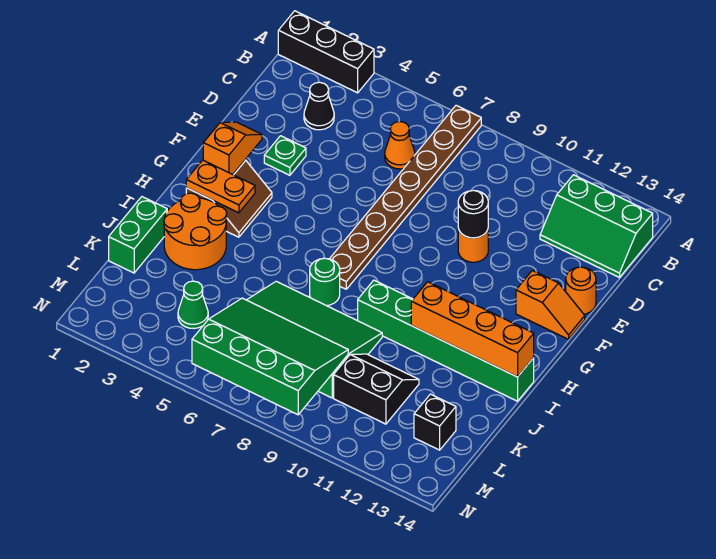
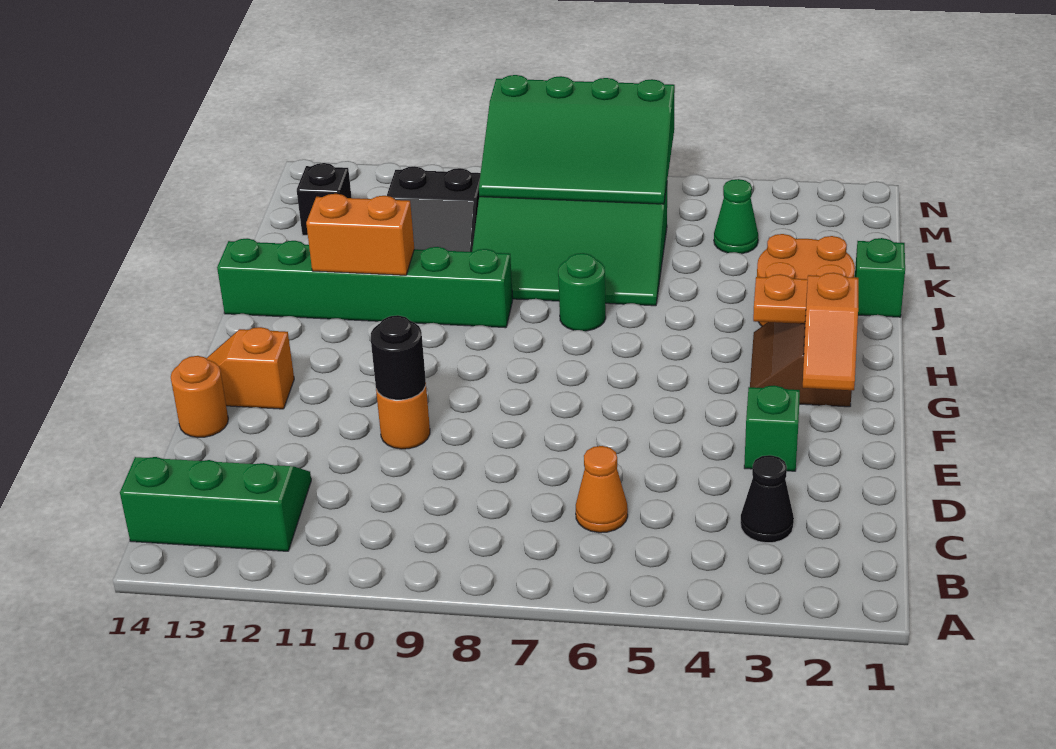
black brick A1:A3 level 1 -> none
brown plate A7:H7 level 1 -> none
green plate E3 level 1 -> green brick E3 level 1
orange brick I11:I14 level 2 -> orange brick I11:I12 level 2
green brick J1:K1 level 1 -> green brick J1 level 1

